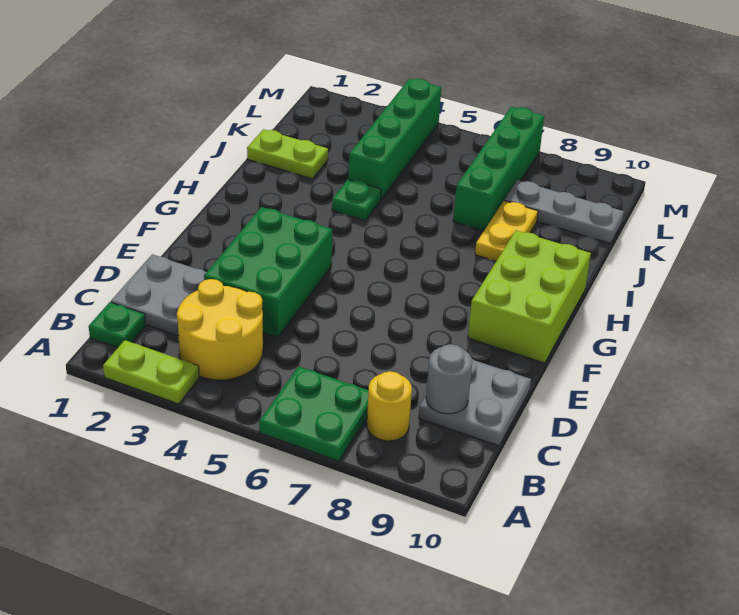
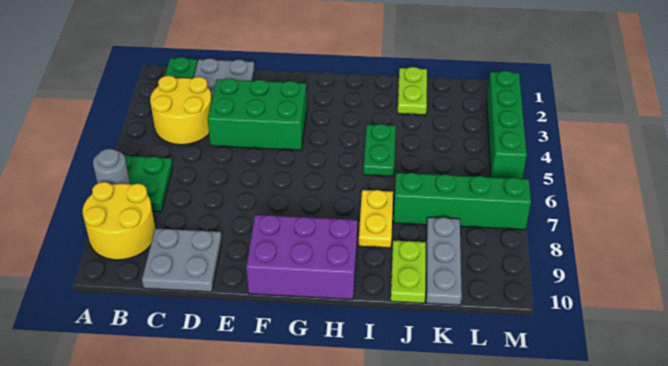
lime plate A2:A3 level 1 -> lime plate J9:J10 level 1
yellow round brick B8 level 1 -> yellow round brick A8:B9 level 1
grey round brick C9 level 2 -> grey round brick A7 level 2
lime brick F9:H10 level 1 -> purple brick F9:H10 level 1
green plate I4 level 1 -> green plate I4:I5 level 1
yellow plate I8:J8 level 1 -> yellow plate I7:I8 level 1
green brick J4:M4 level 1 -> green brick M2:M5 level 1

